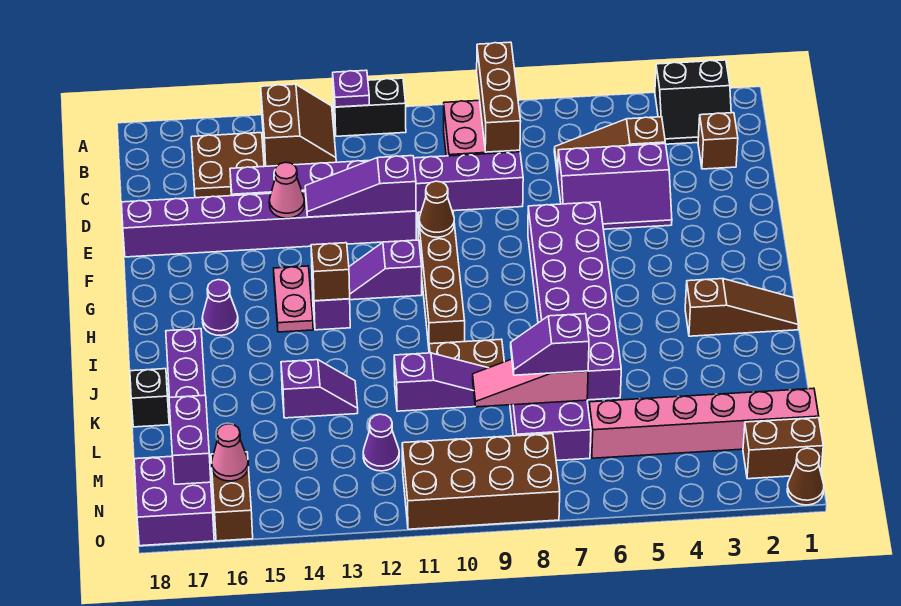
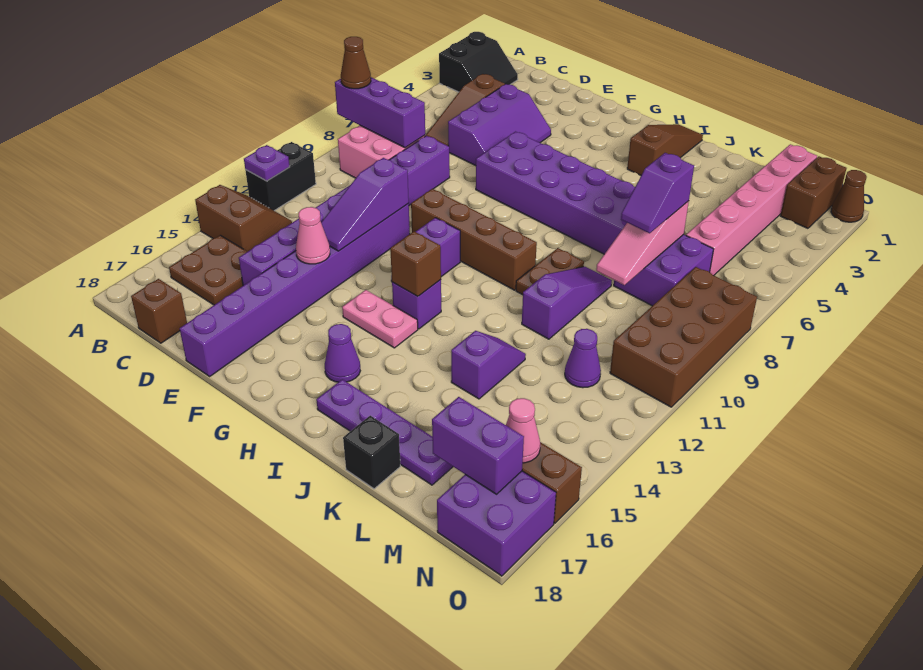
brown brick A8:C8 level 2 -> purple brick A8:C8 level 2
brown brick C2 level 1 -> brown brick C18 level 1
brown cone F10 level 2 -> brown cone A8 level 3

